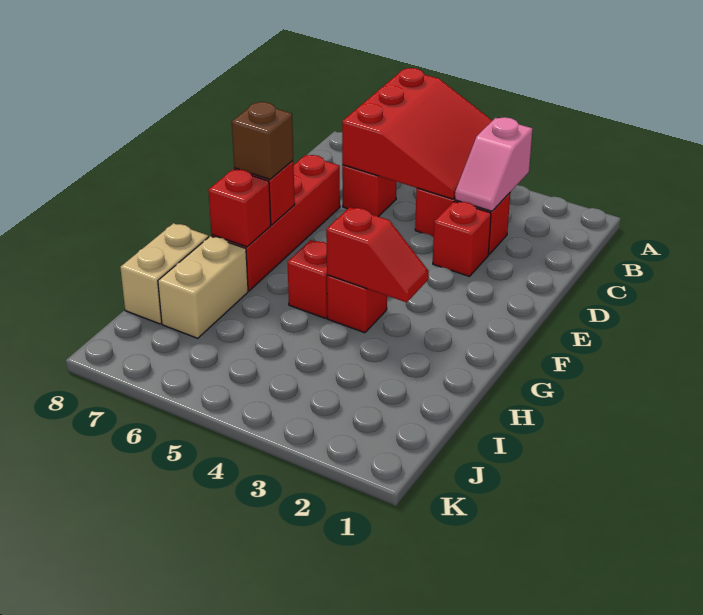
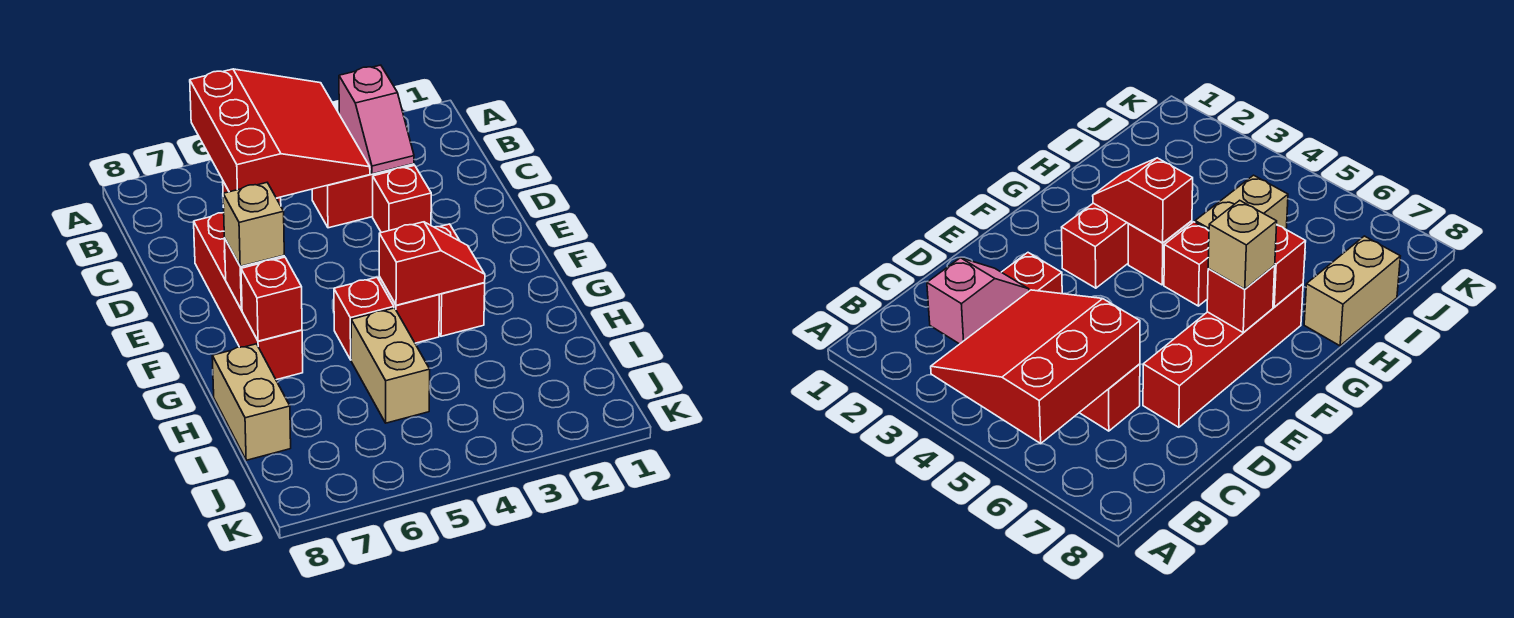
none -> red brick F3:G3 level 1
brown brick F7 level 3 -> tan brick F7 level 3
tan brick H7:I7 level 1 -> tan brick H5:I5 level 1

